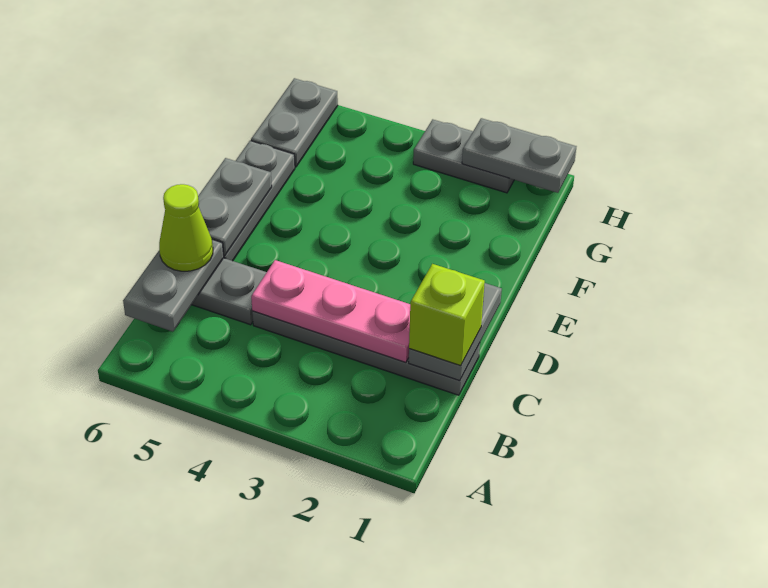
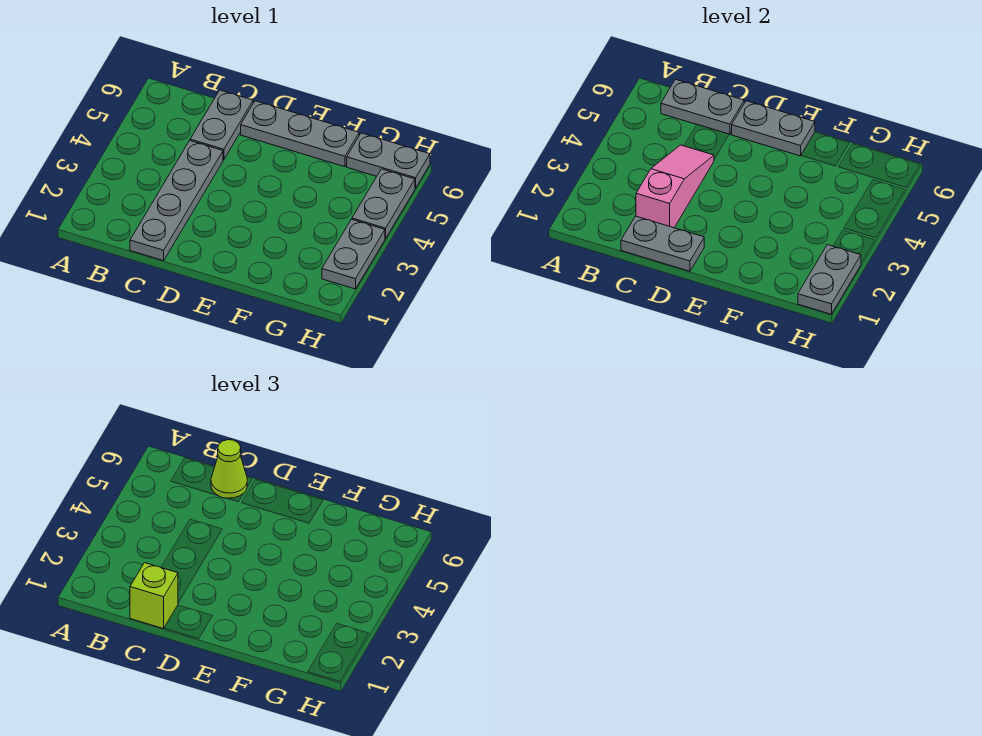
pink plate C2:C4 level 2 -> pink slope C2:C4 level 2 top 2
none -> grey plate H4:H5 level 1

